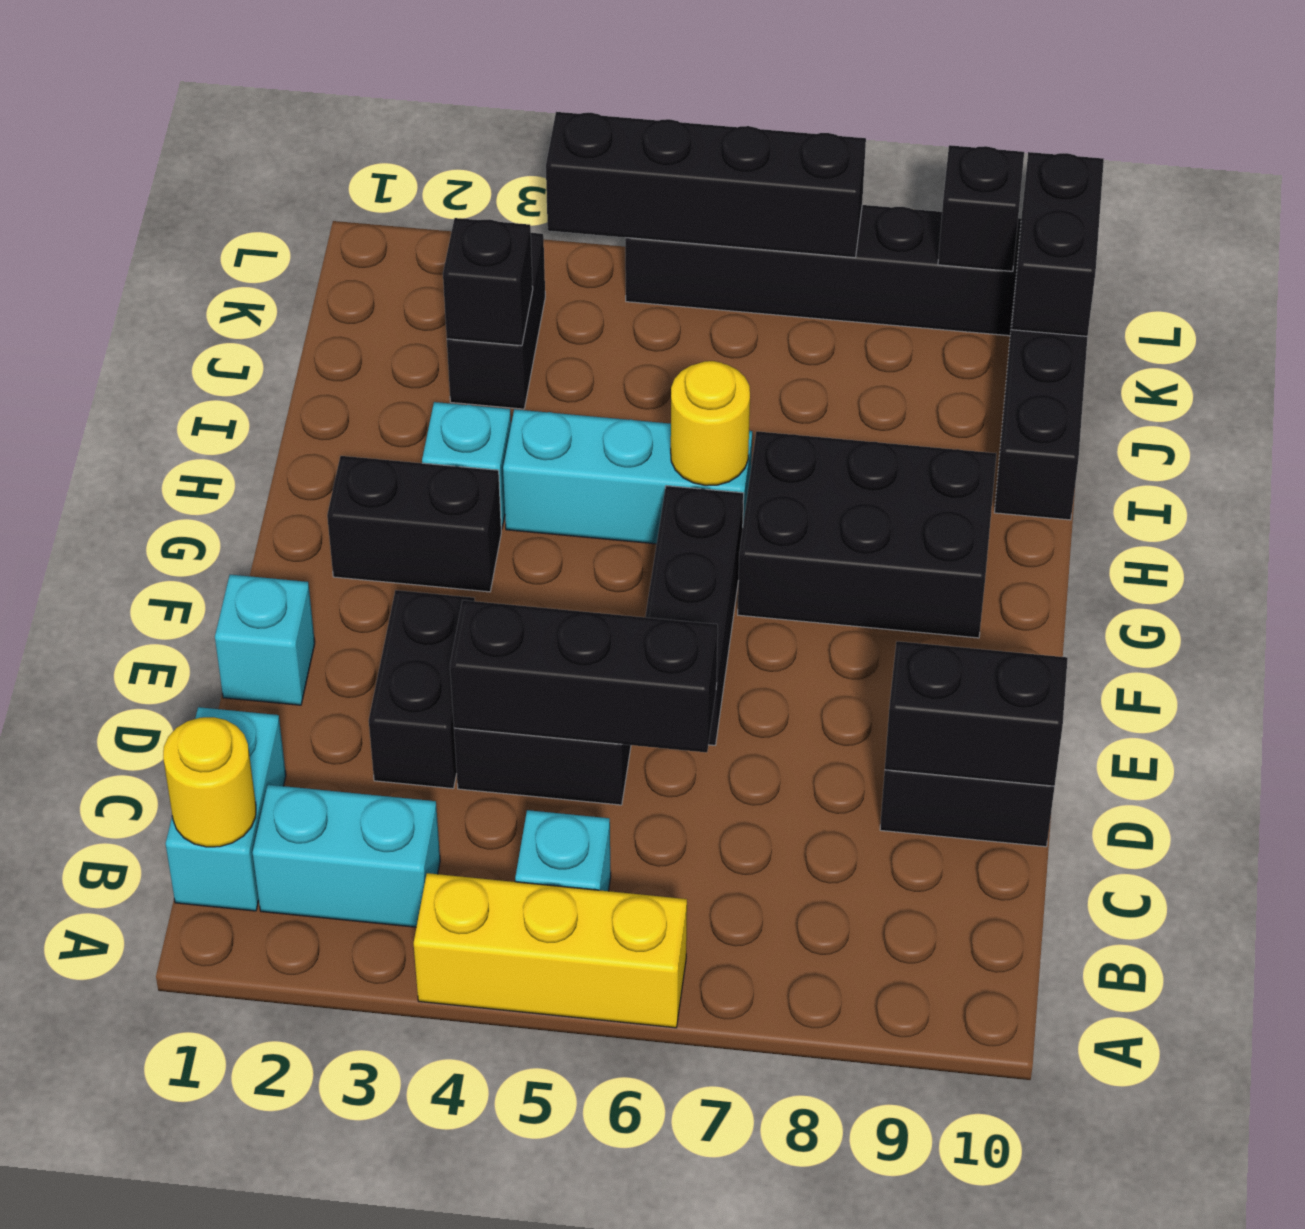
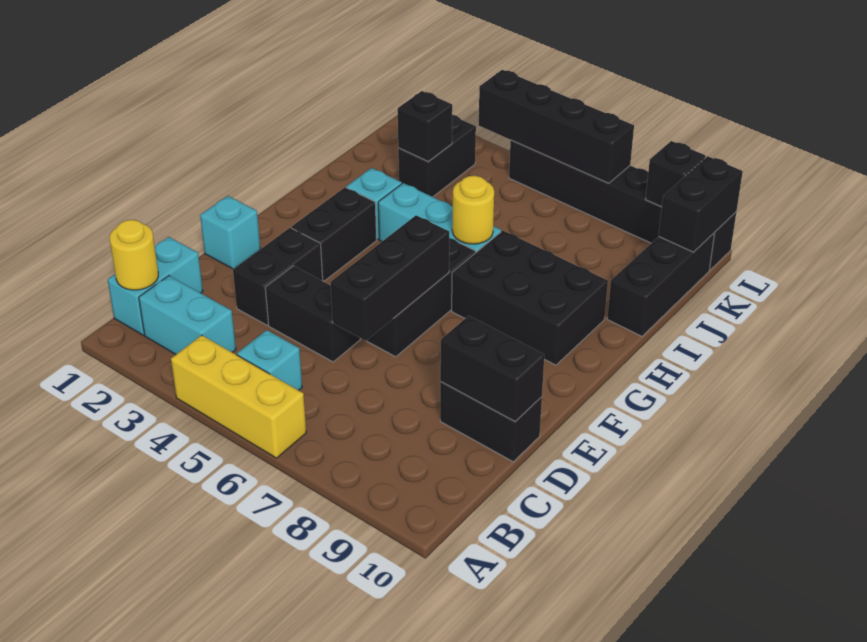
black brick D4:D6 level 2 -> black brick D6:F6 level 2
black brick G2:G3 level 1 -> black brick F3:G3 level 1

